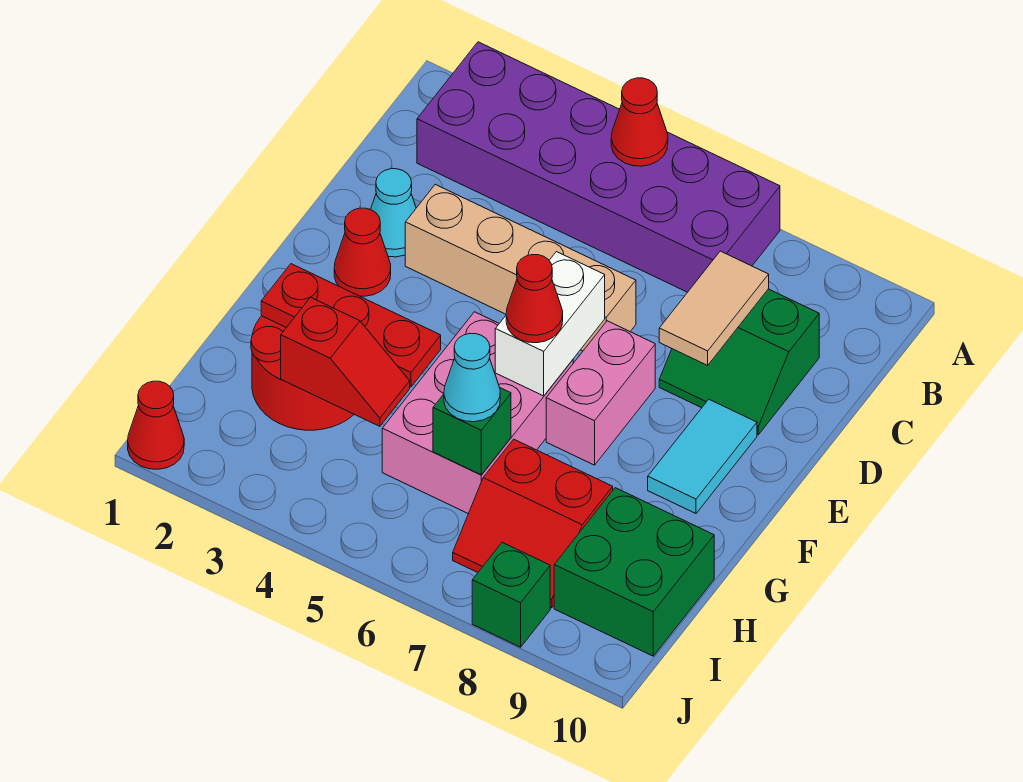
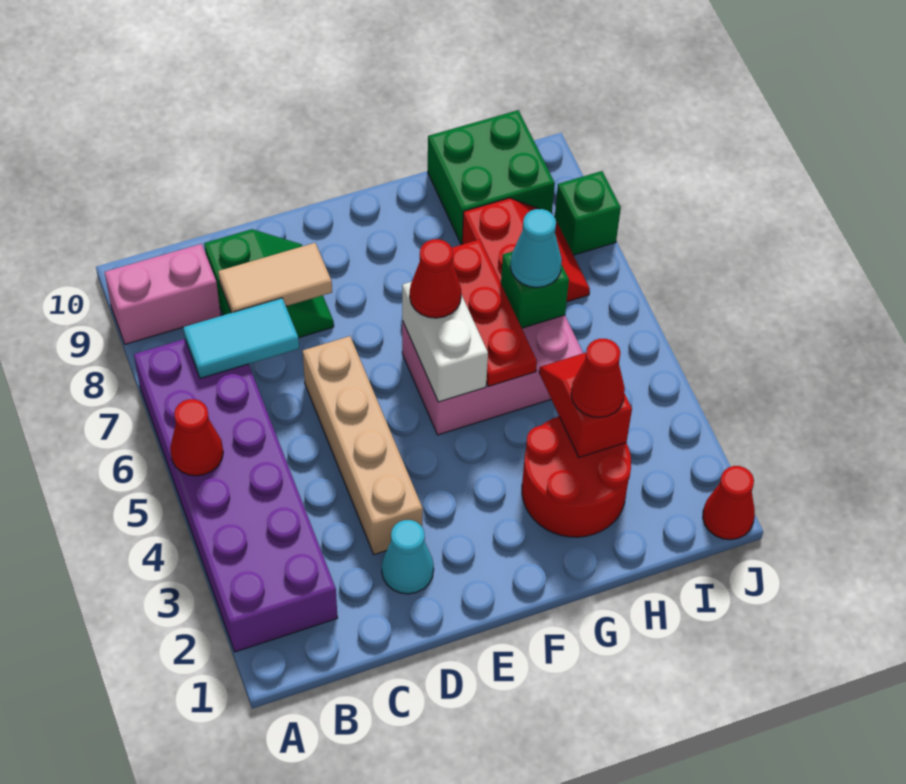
red cone E2 level 1 -> red cone H3 level 3
white brick E6:F6 level 2 -> white brick F5:F6 level 2
pink brick E7:F7 level 1 -> pink brick A9:B9 level 1
cyan tile E9:F9 level 1 -> cyan tile B7:C7 level 2
red plate G2:G4 level 2 -> red plate G5:G7 level 2

